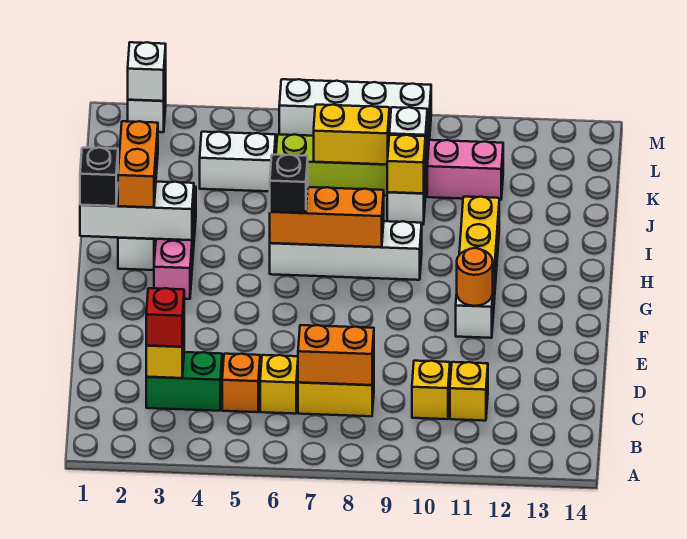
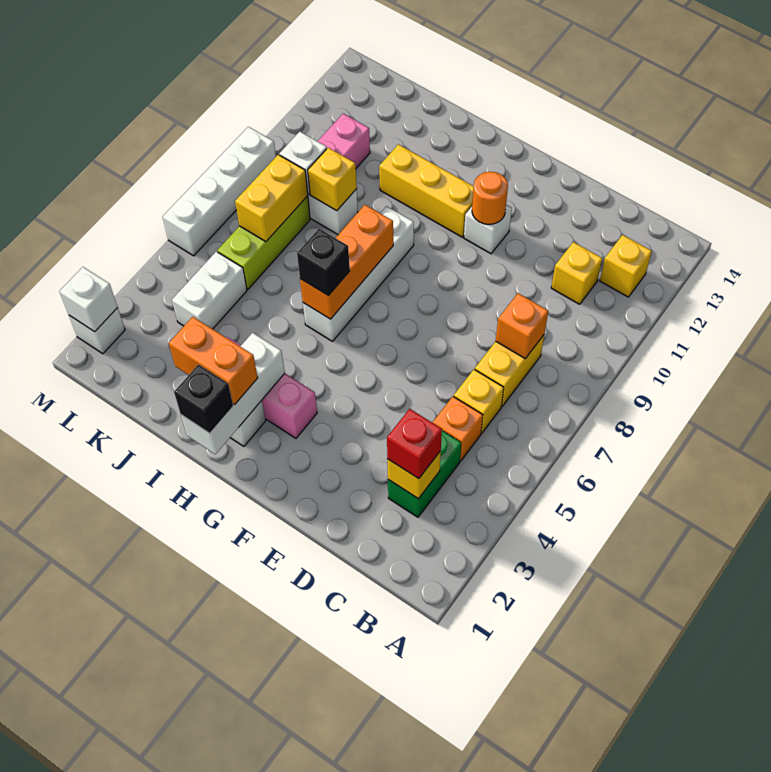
orange brick C7:C8 level 2 -> orange brick C8 level 2
yellow brick C10 level 1 -> yellow brick B12 level 1

